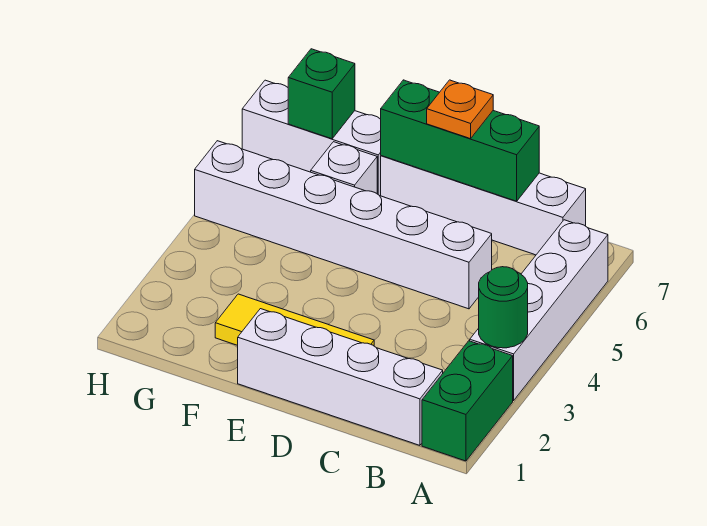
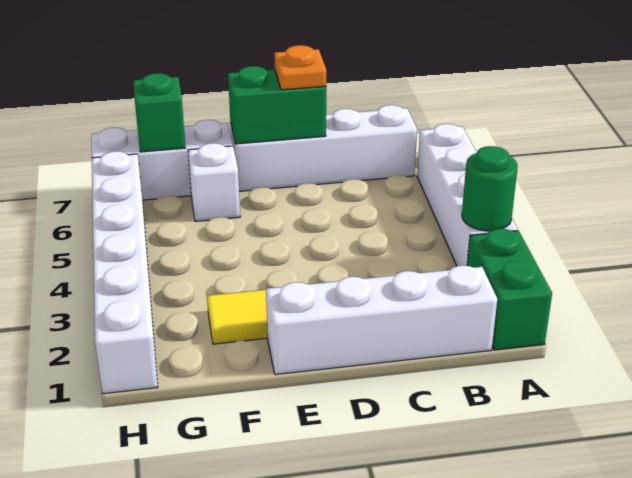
white brick C5:H5 level 1 -> white brick H1:H6 level 1
green brick C7:E7 level 2 -> green brick D7:E7 level 2

